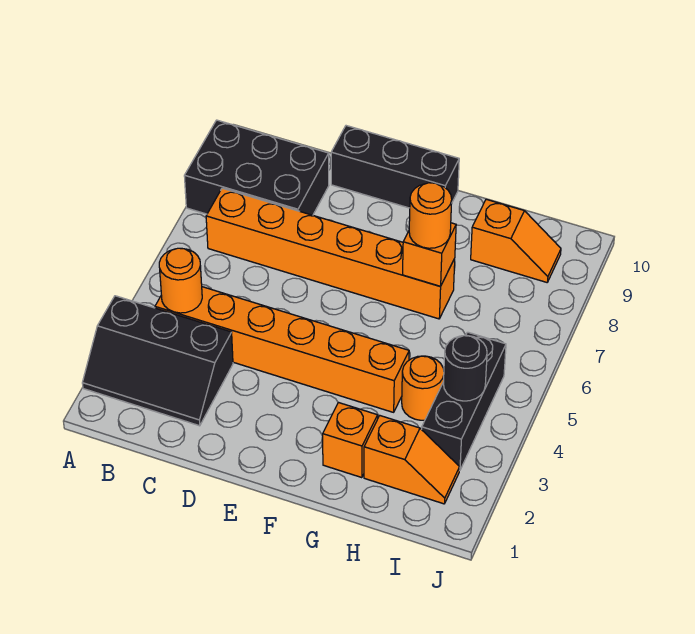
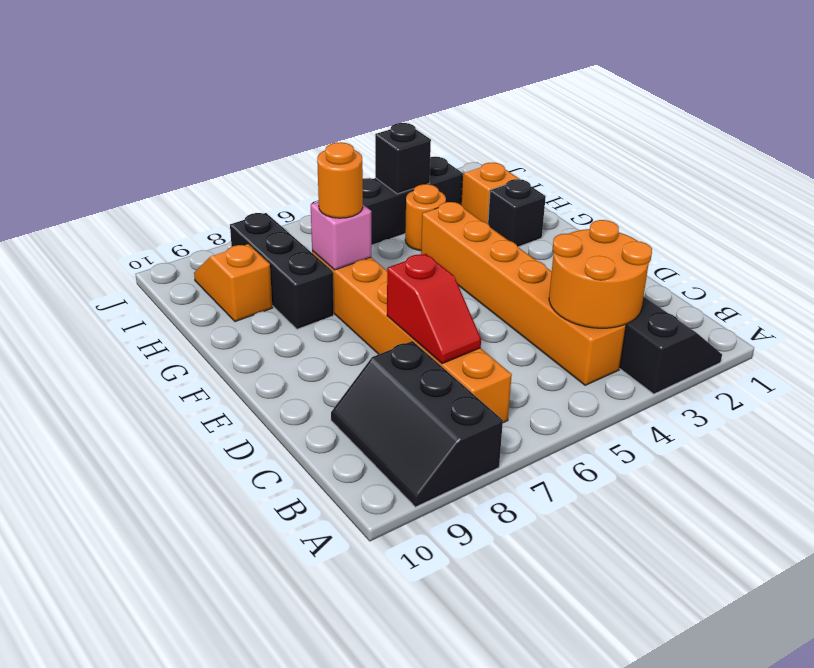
black brick A8:C9 level 1 -> black slope A8:C9 level 1 top 8
orange round brick B4 level 2 -> orange round brick B3:C4 level 2
none -> red slope C7:D7 level 2 top D
black brick D10:F10 level 1 -> black brick G8:I8 level 1
orange brick G2 level 1 -> black brick G2 level 1
orange brick G7 level 2 -> pink brick G7 level 2
black round brick I4 level 2 -> black brick I4 level 2

